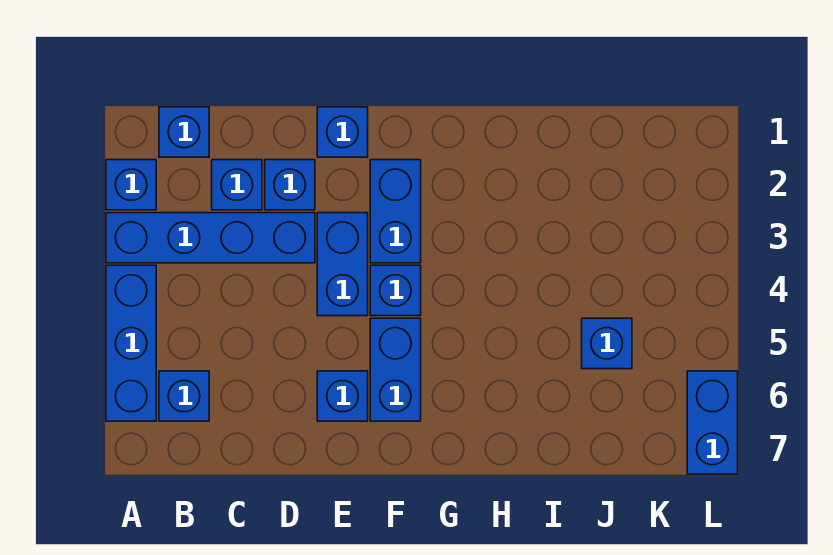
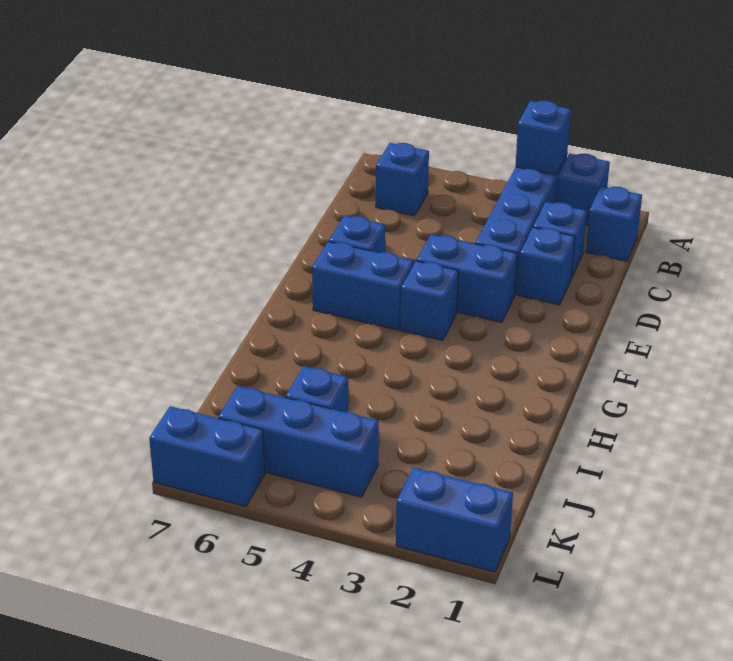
blue brick A4:A6 level 1 -> blue brick K4:K6 level 1
blue brick E1 level 1 -> blue brick A3 level 2
blue brick F2:F3 level 1 -> blue brick L1:L2 level 1

